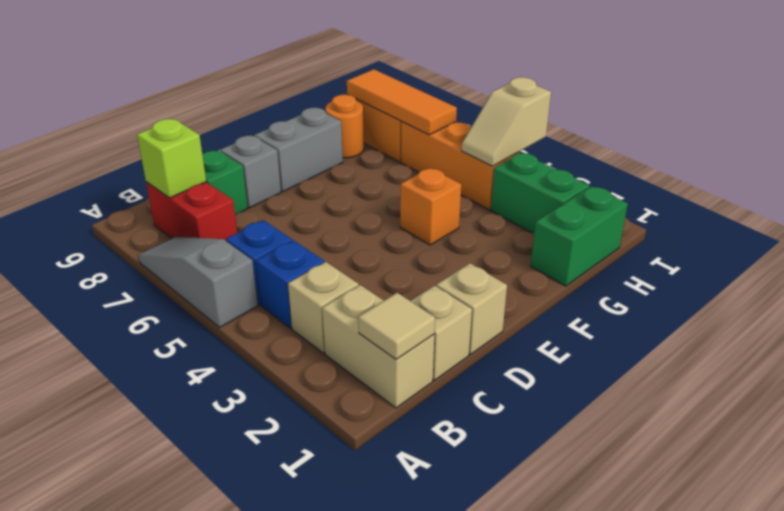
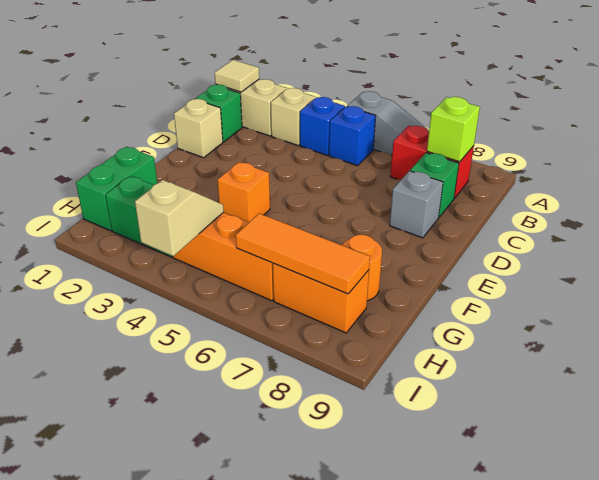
tan brick C1 level 1 -> green brick C1 level 1
grey brick E8:F8 level 1 -> none

